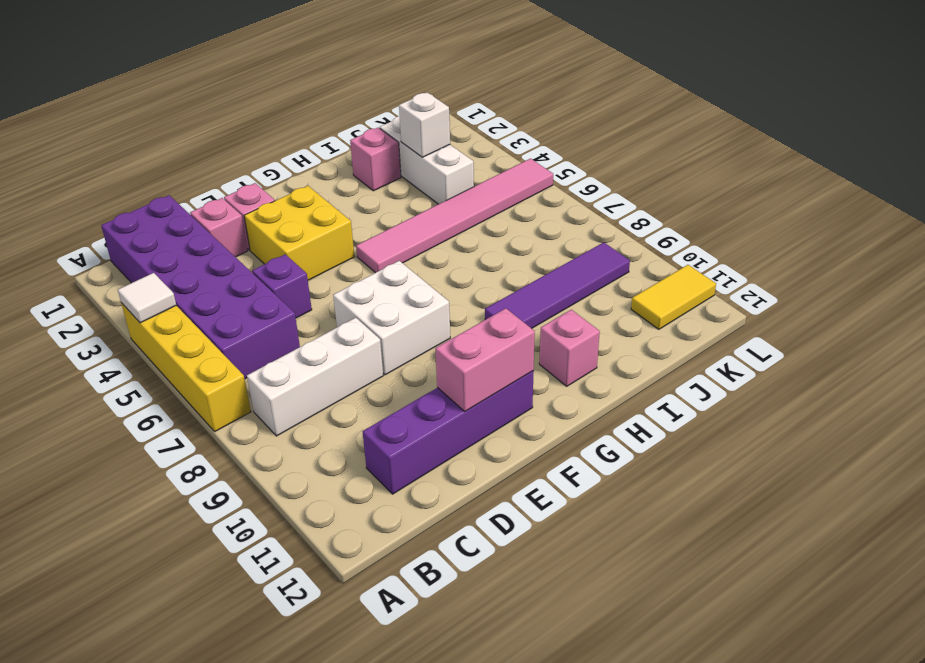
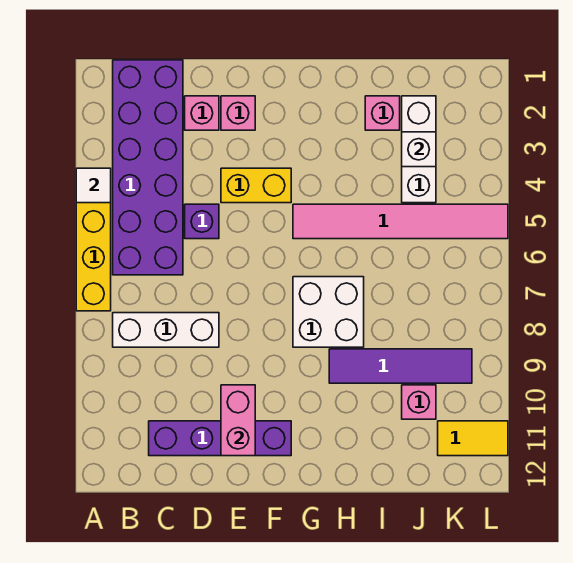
yellow brick E3:F4 level 1 -> yellow brick E4:F4 level 1
white brick E7:F8 level 1 -> white brick G7:H8 level 1
pink brick E11:F11 level 2 -> pink brick E10:E11 level 2
pink brick H11 level 1 -> pink brick J10 level 1

